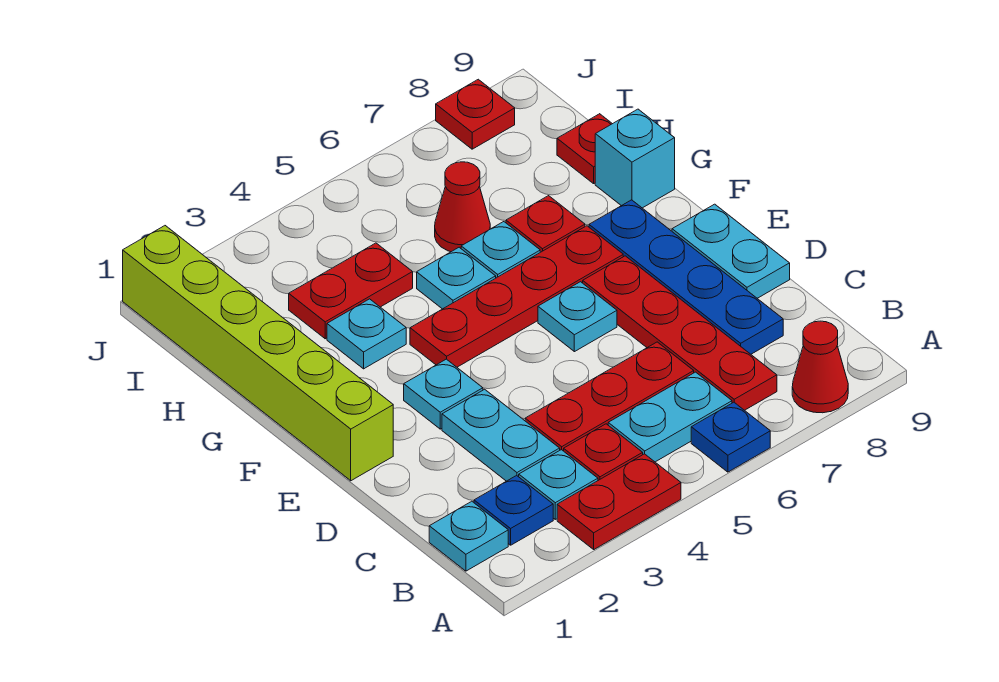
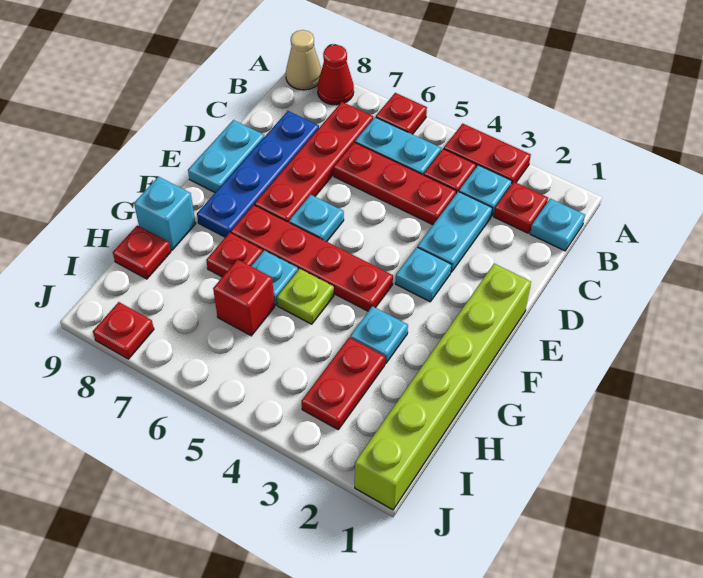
blue plate A6 level 1 -> red plate A6 level 1
none -> tan cone A9 level 1
blue plate B2 level 1 -> red plate B2 level 1
cyan plate G5 level 1 -> lime plate G5 level 1
red plate H3:H4 level 1 -> red plate H3:I3 level 1
red cone H6 level 1 -> red brick H6 level 1

